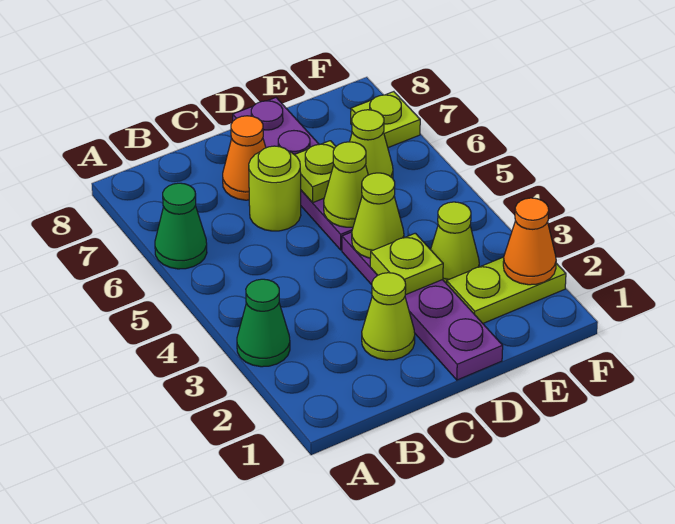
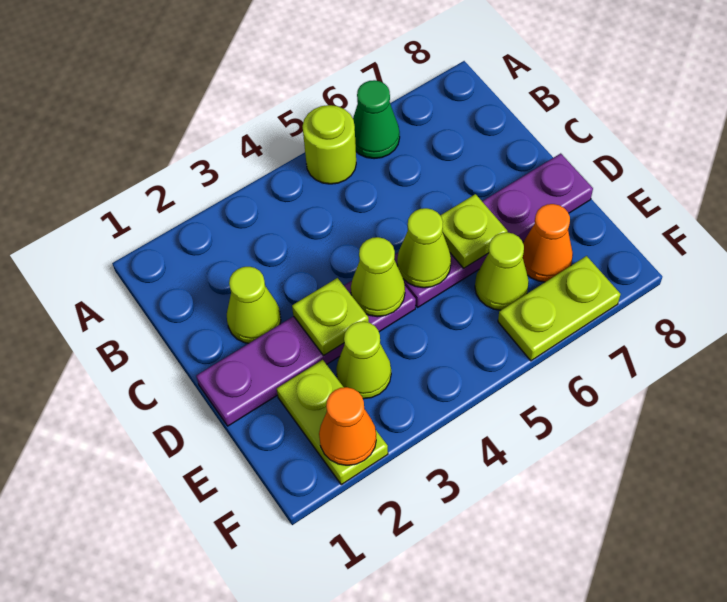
green cone A3 level 1 -> none
lime round brick C6 level 1 -> lime round brick A5 level 1
orange cone C7 level 1 -> orange cone E7 level 1
lime plate F7 level 1 -> lime plate F6:F7 level 1

